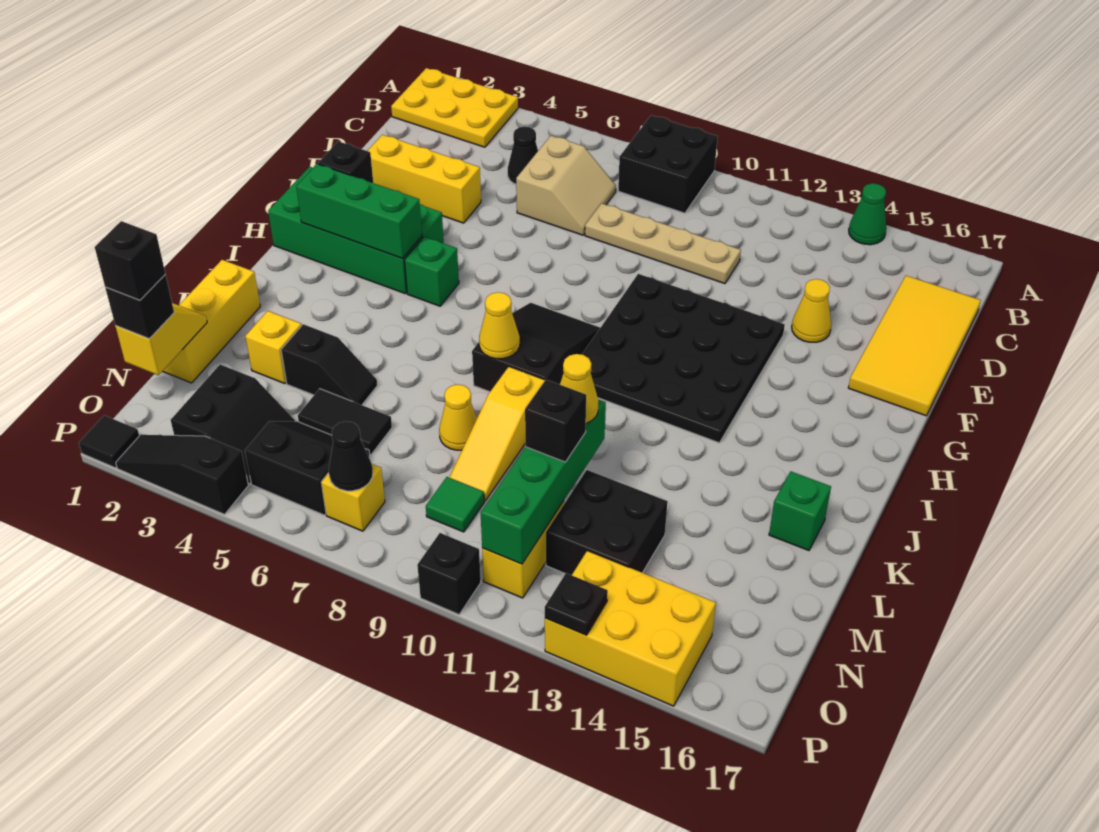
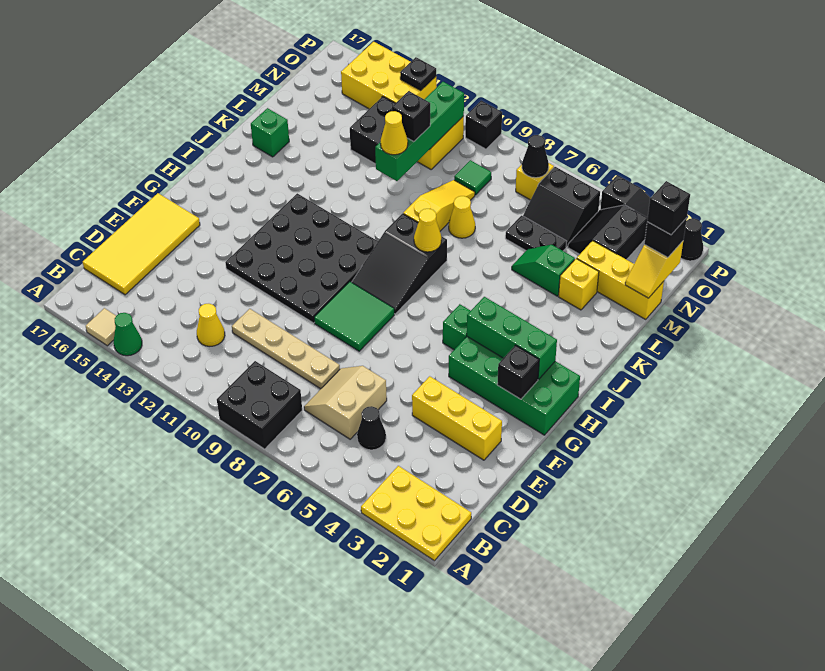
none -> tan tile A15 level 1
yellow cone E14 level 1 -> yellow cone C12 level 1
none -> green tile F8:G9 level 1
yellow brick K1:M1 level 1 -> yellow brick M1:M3 level 1
black slope L4:L5 level 1 top 4 -> green slope L4:L5 level 1 top 4
black tile M5:M6 level 1 -> black plate M5:M6 level 1
black tile P1 level 1 -> black cone P1 level 1

